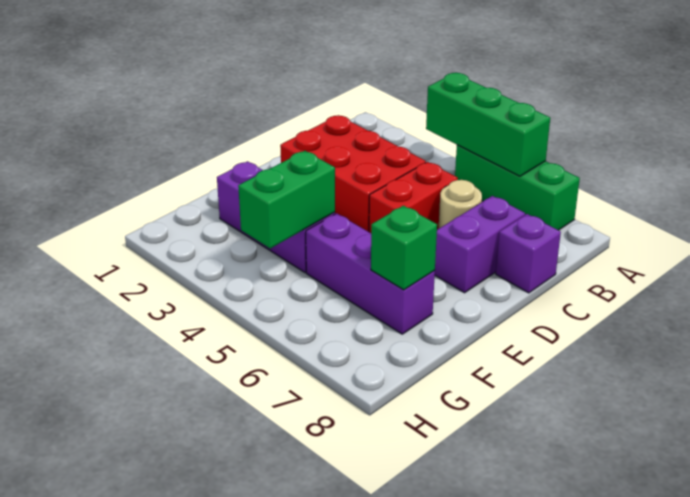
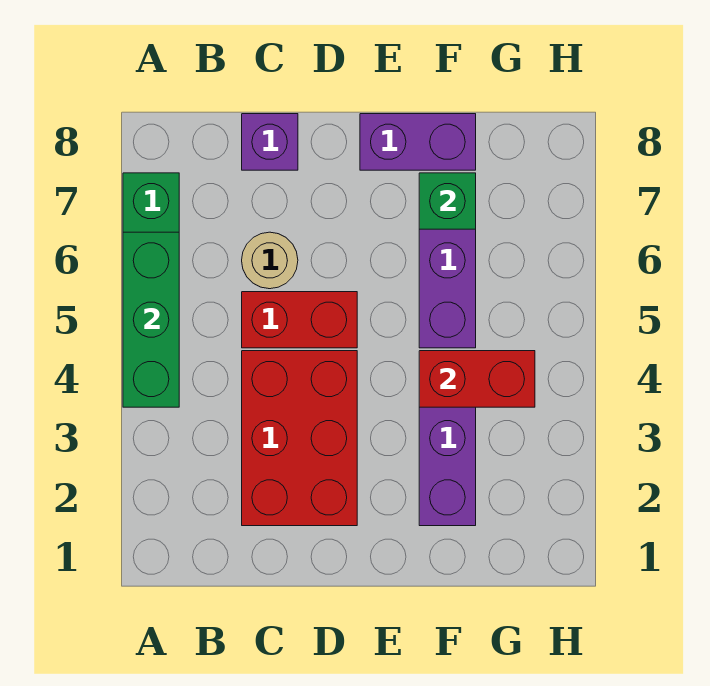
purple brick C7:D7 level 1 -> purple brick E8:F8 level 1
green brick F4:G4 level 2 -> red brick F4:G4 level 2

